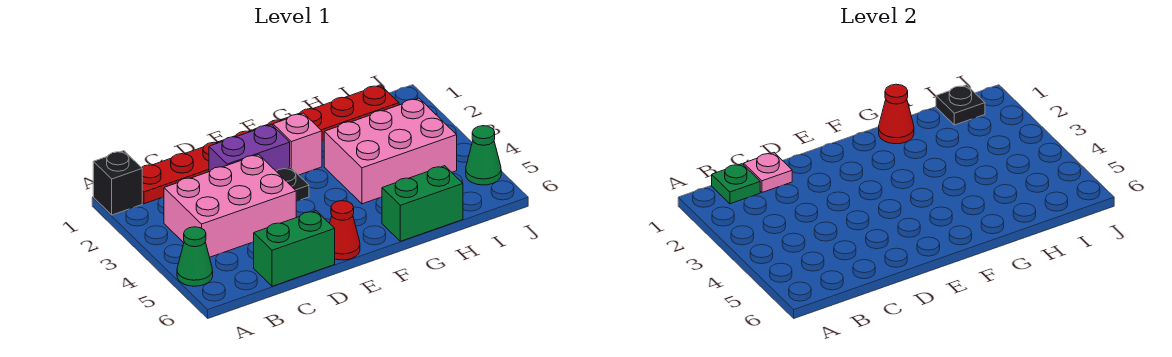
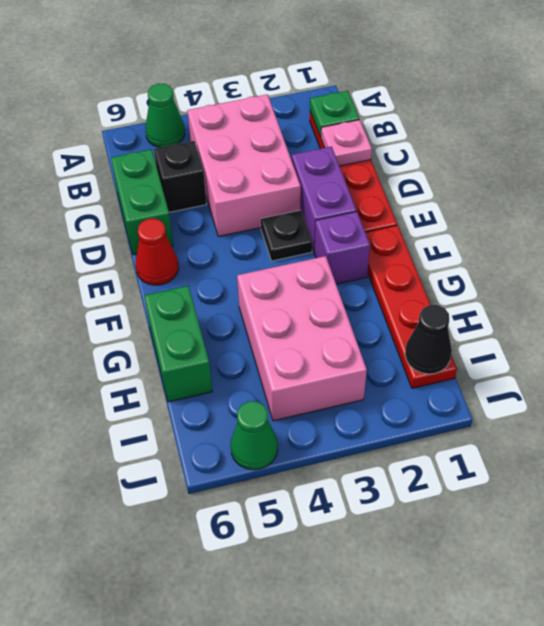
black brick A1 level 1 -> black brick C5 level 1
pink brick F2 level 1 -> purple brick F2 level 1
red cone G1 level 2 -> none
black plate I1 level 2 -> black cone I1 level 2

